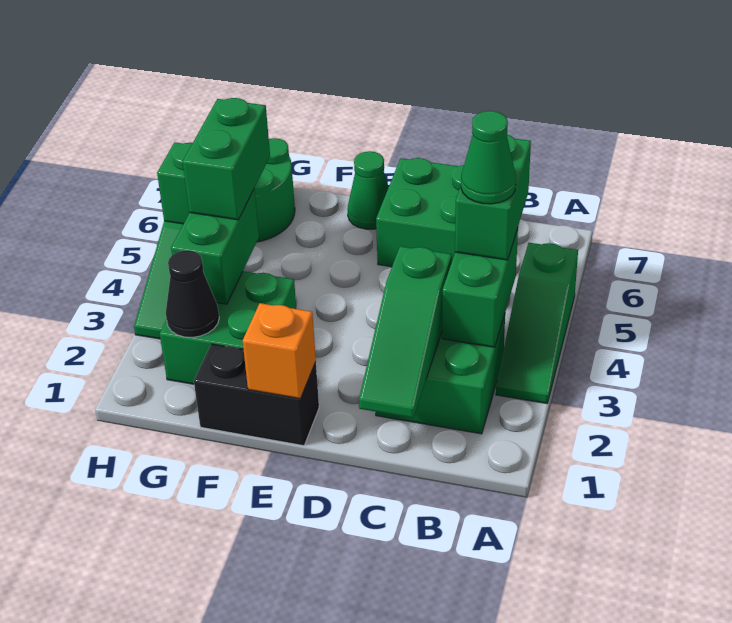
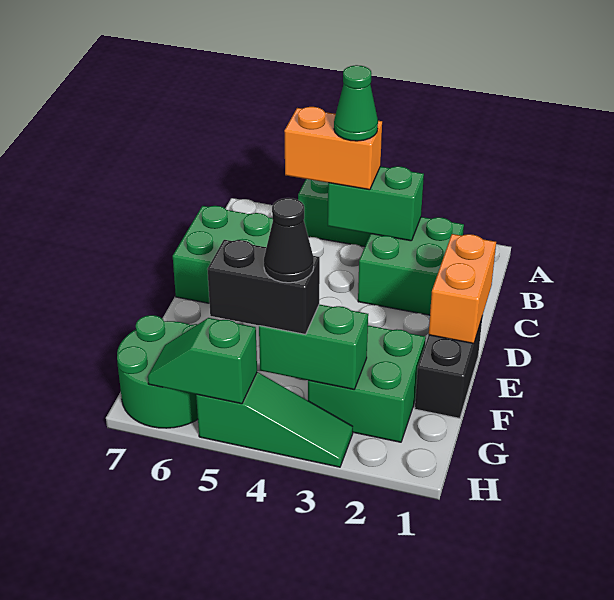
green brick B4:B5 level 3 -> orange brick B4:B5 level 3
green slope C1:C3 level 2 top 3 -> none
orange brick E1 level 2 -> orange brick D1:E1 level 2
green cone E7 level 1 -> none
black cone G2 level 2 -> black cone G4 level 4
green brick G4:G5 level 3 -> black brick G4:G5 level 3

